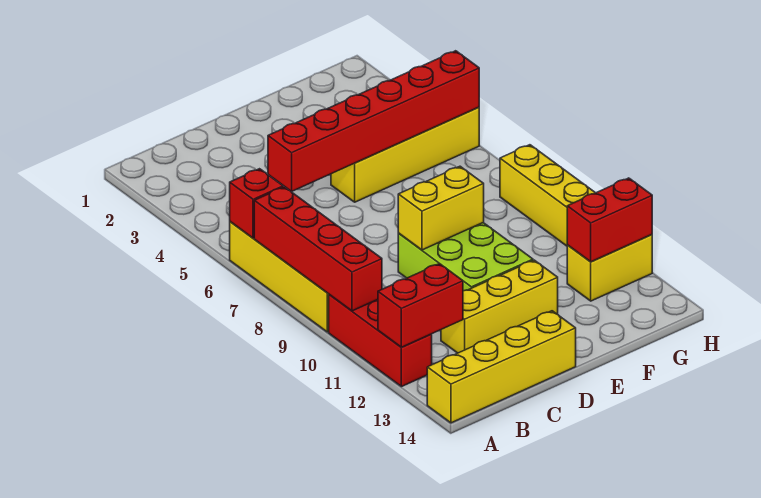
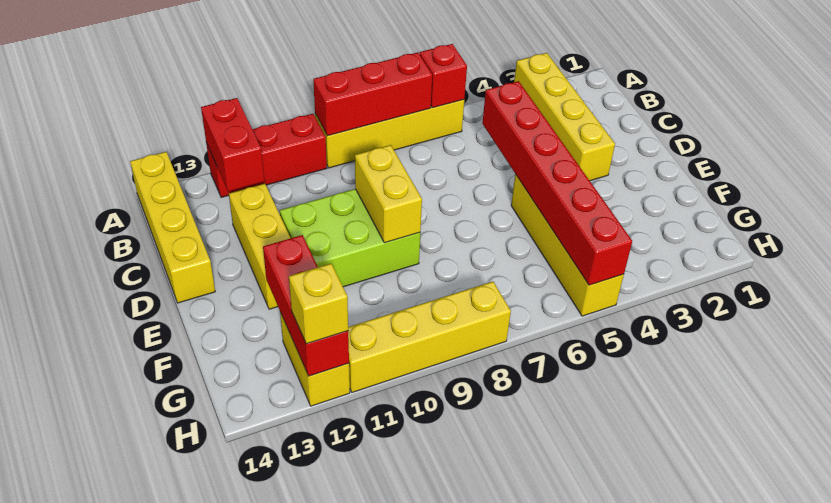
none -> yellow brick A3:D3 level 1
red brick A7:A10 level 2 -> red brick A7:A9 level 2
red brick G12:H12 level 2 -> red brick F12:H12 level 2
none -> yellow brick H12 level 3

